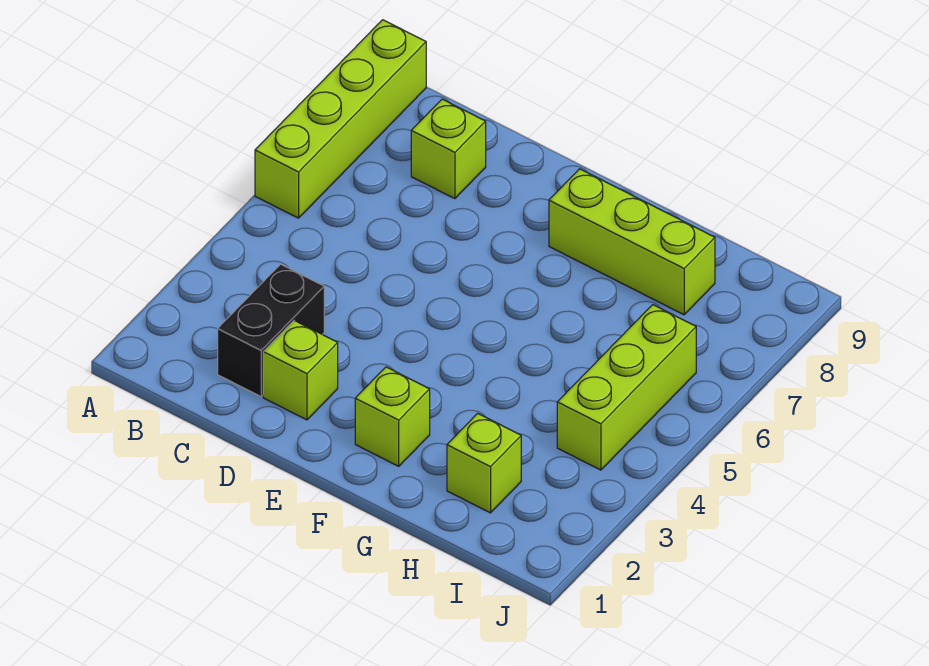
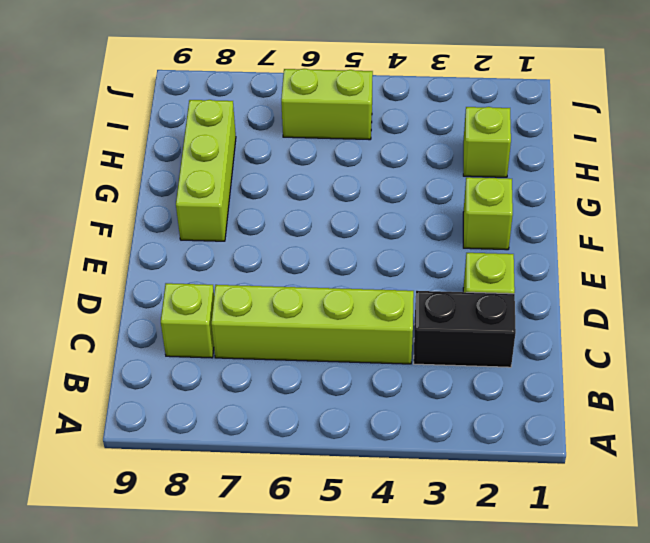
lime brick A6:A9 level 1 -> lime brick C4:C7 level 1
lime brick I4:I6 level 1 -> lime brick I5:I6 level 1

